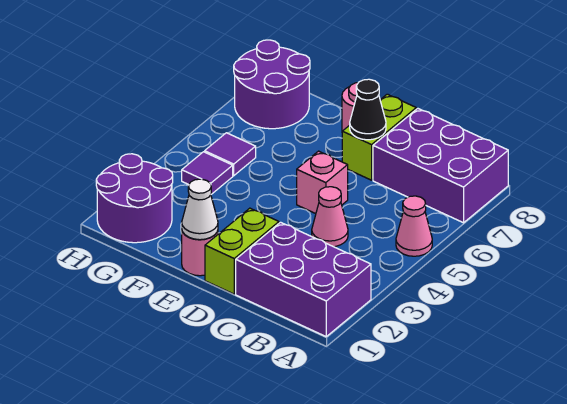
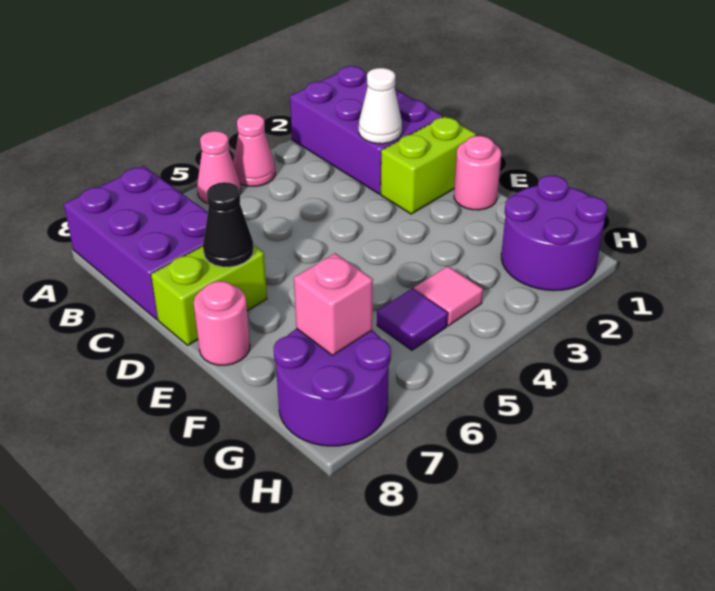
pink cone C4 level 1 -> pink cone A4 level 1
pink brick D5 level 1 -> pink brick G7 level 2
white cone E1 level 2 -> white cone C2 level 2
purple tile G4 level 1 -> pink tile G4 level 1

